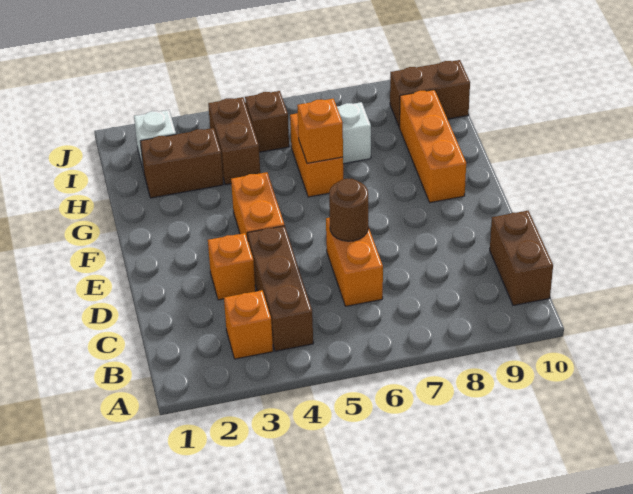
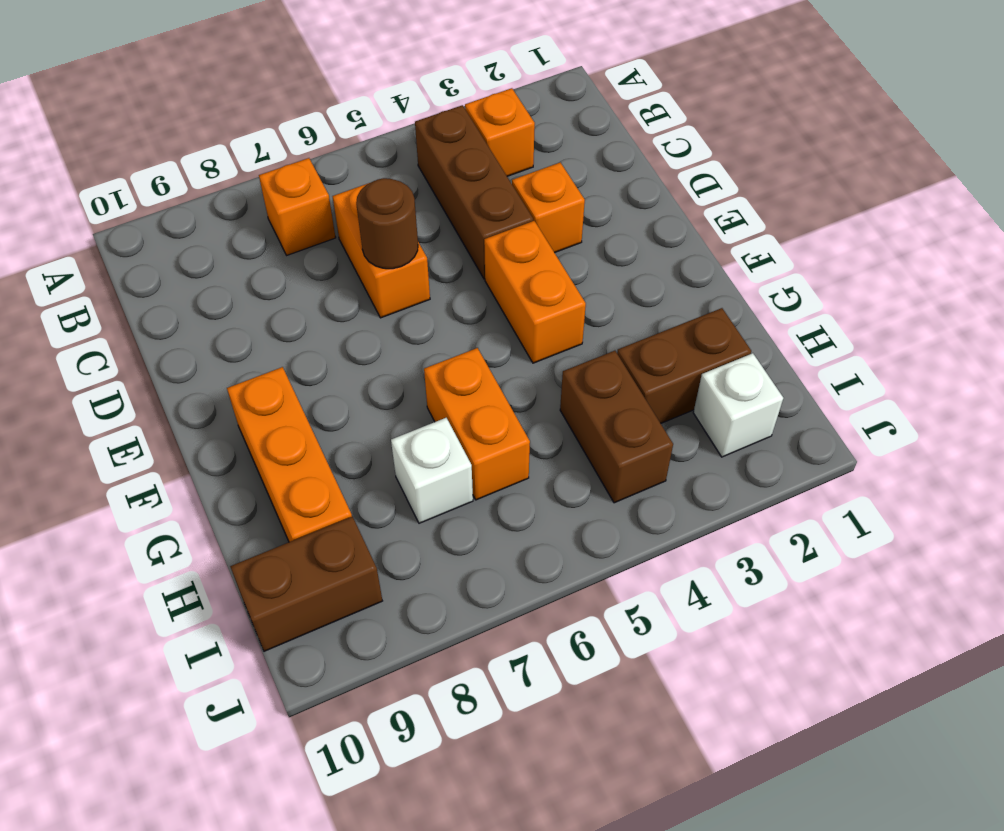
brown brick B10:C10 level 1 -> none
orange brick G6 level 2 -> orange brick B7 level 1
brown brick I5 level 1 -> none

